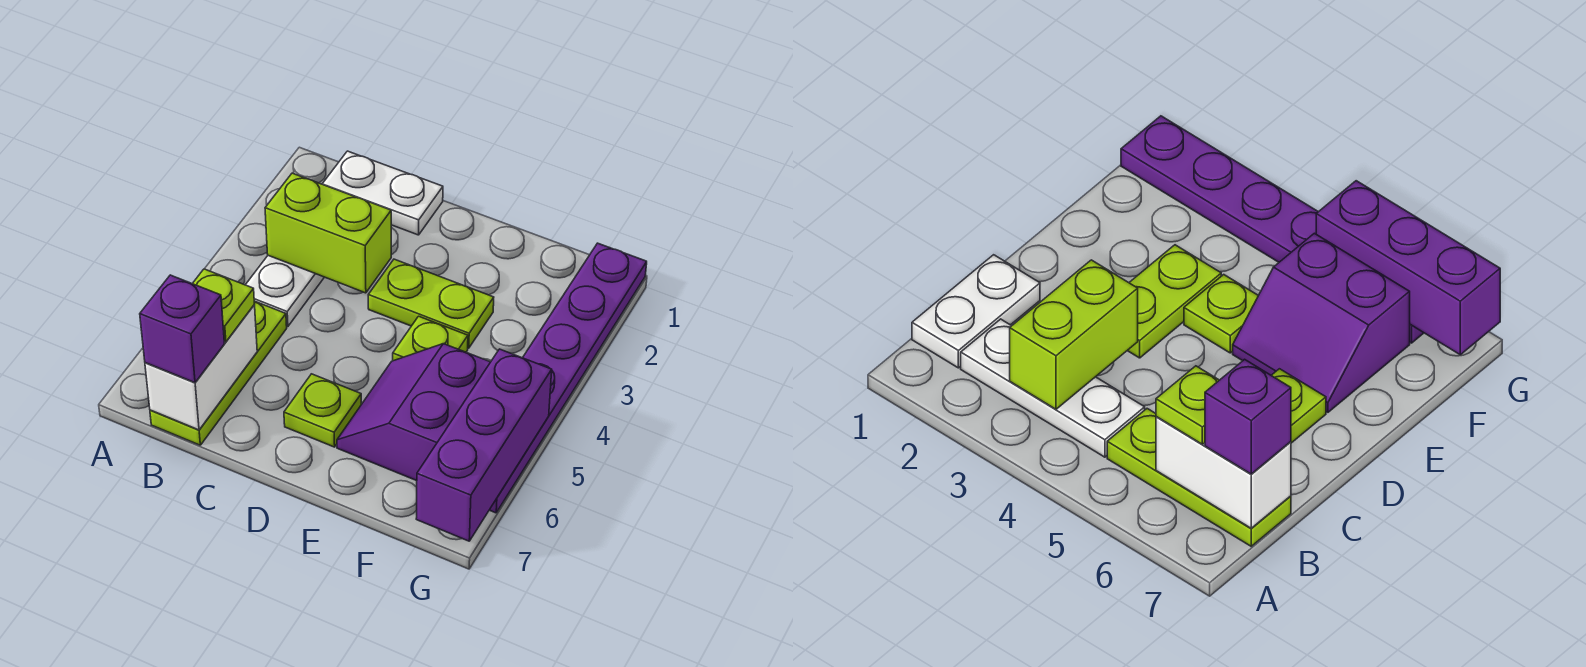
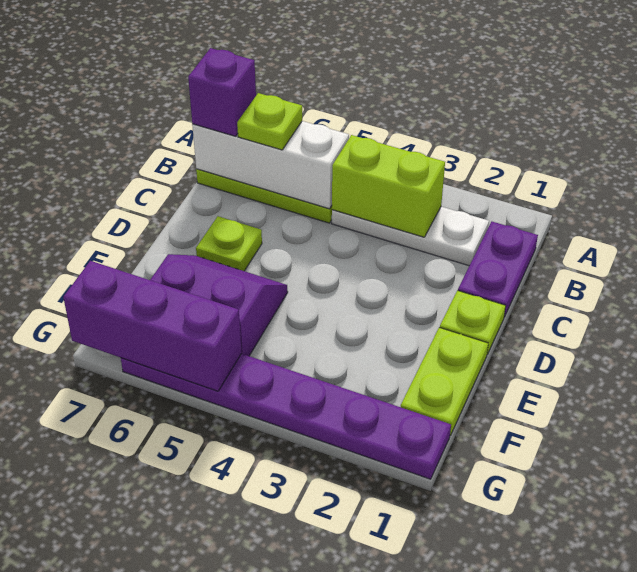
white plate B1:C1 level 1 -> purple plate B1:C1 level 1
lime brick B3:C3 level 2 -> lime brick B3:B4 level 2
white brick B6:B7 level 2 -> white brick B5:B7 level 2
lime plate D3:E3 level 1 -> lime plate E1:F1 level 1
lime plate E4 level 1 -> lime plate D1 level 1

